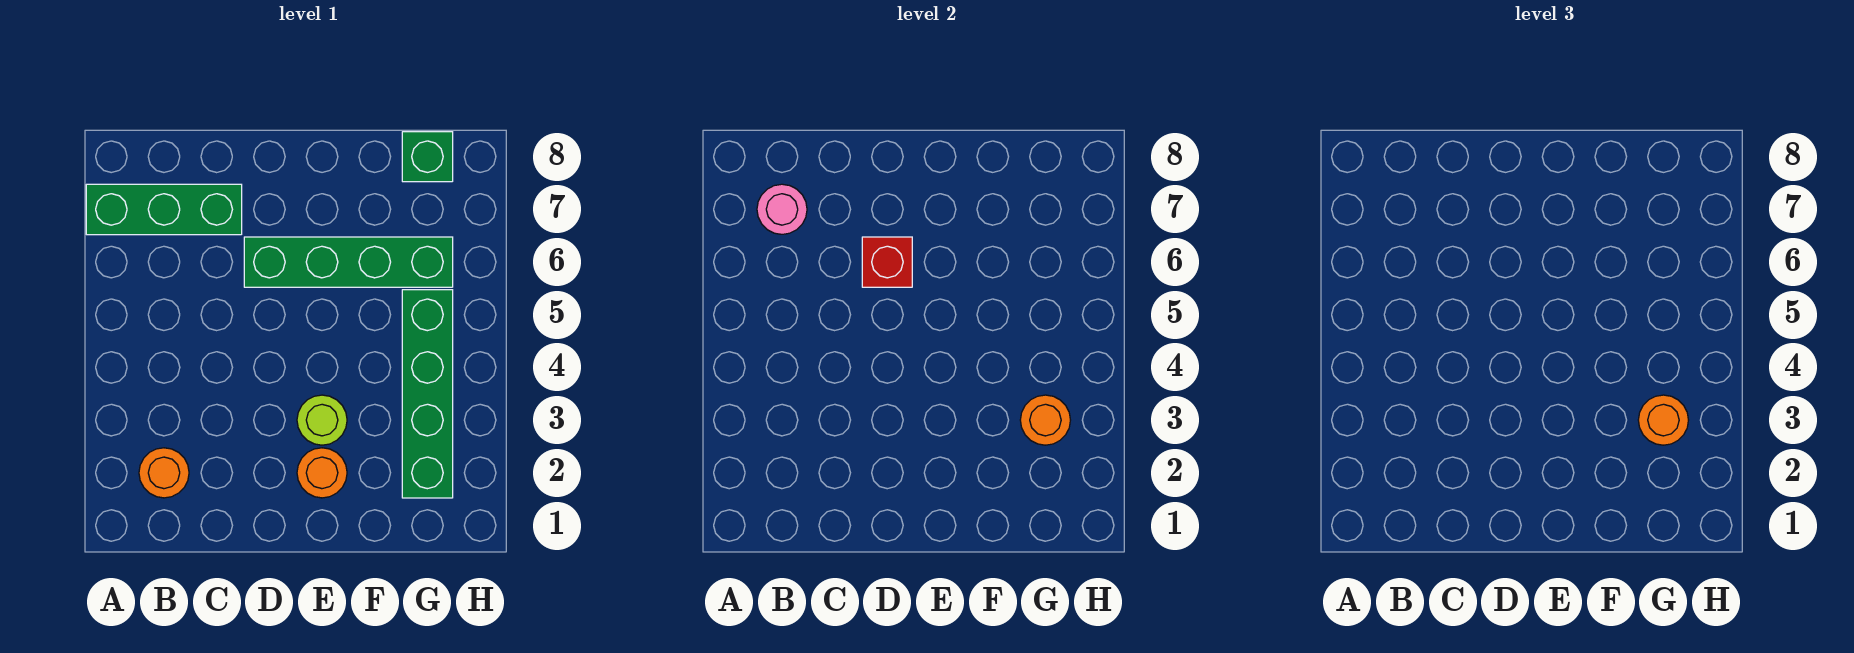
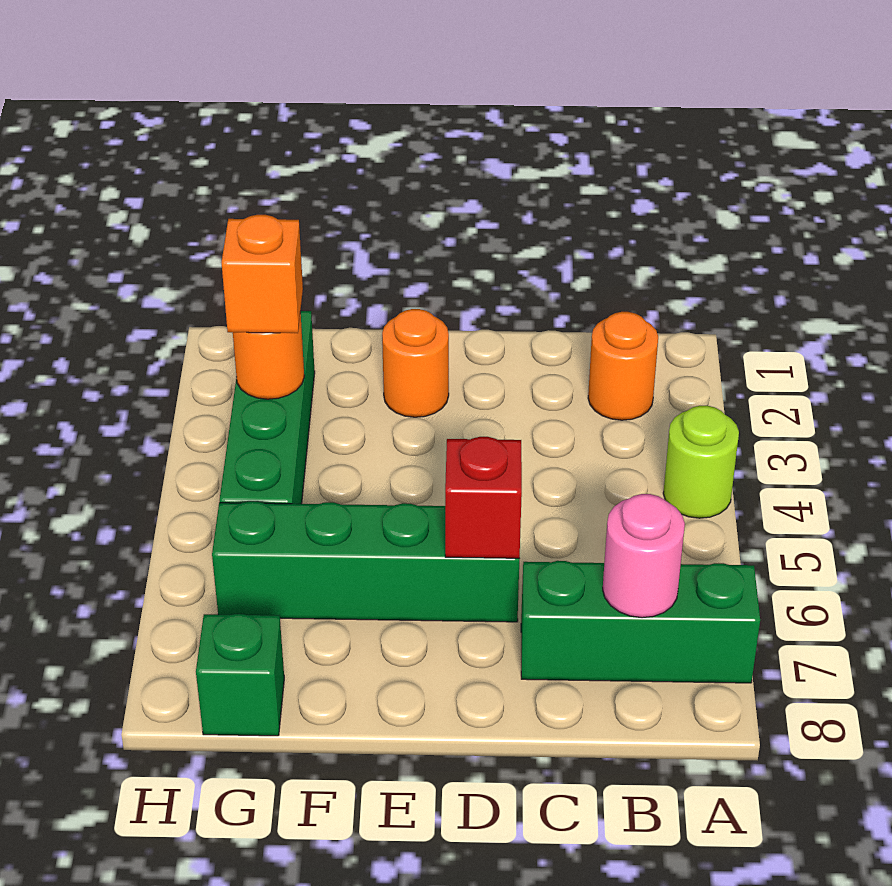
lime round brick E3 level 1 -> lime round brick A4 level 1
orange round brick G3 level 3 -> orange brick G3 level 3

